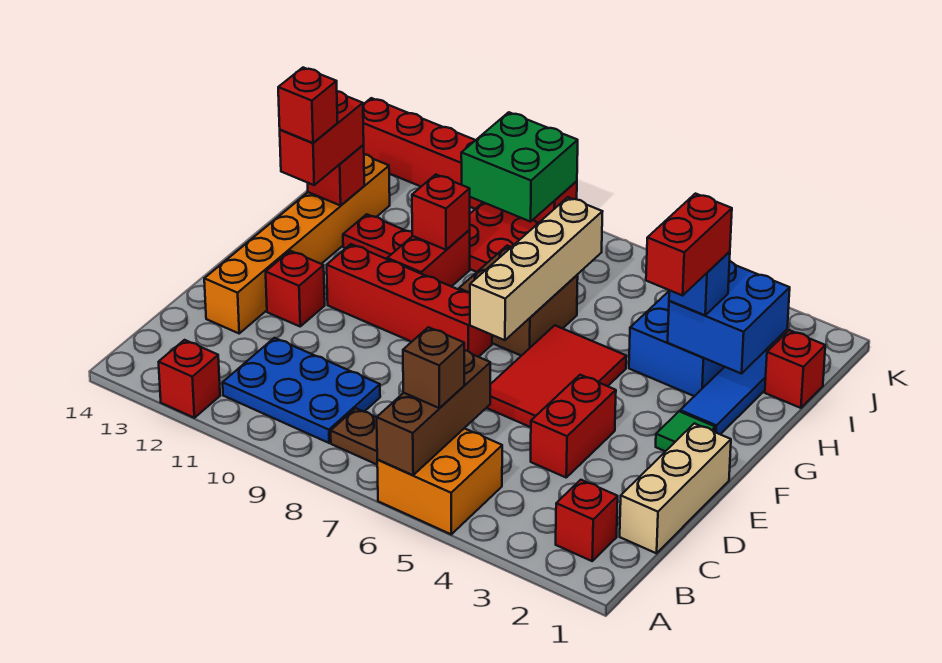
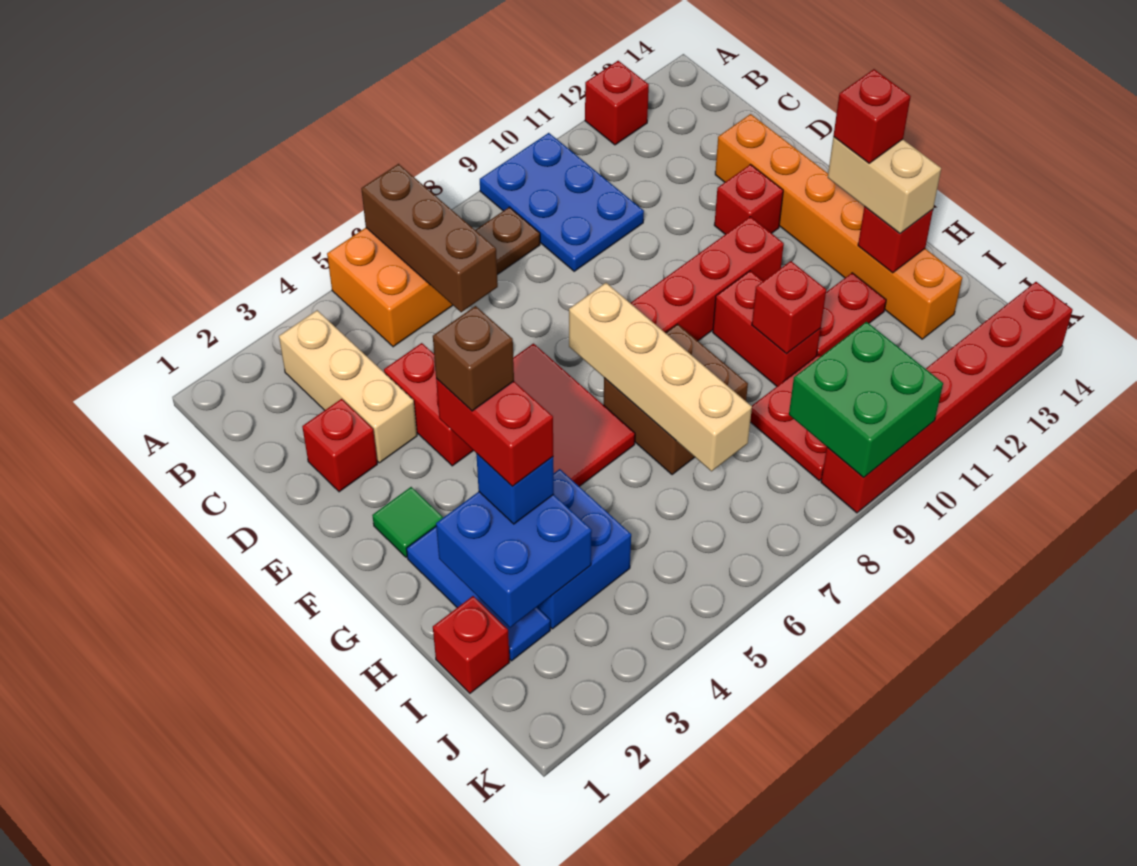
red brick B2 level 1 -> red brick D2 level 1
brown brick B6 level 3 -> brown brick G3 level 5
blue plate B9:C11 level 1 -> blue plate A9:C10 level 1
tan brick C1:E1 level 1 -> tan brick B3:D3 level 1
red brick G13:H13 level 3 -> tan brick G13:H13 level 3

